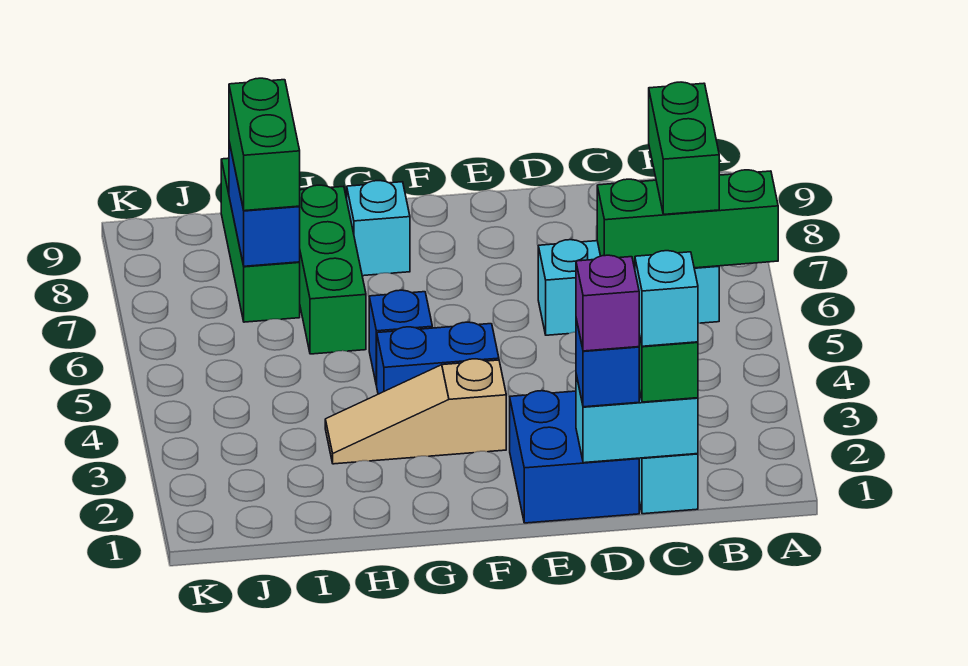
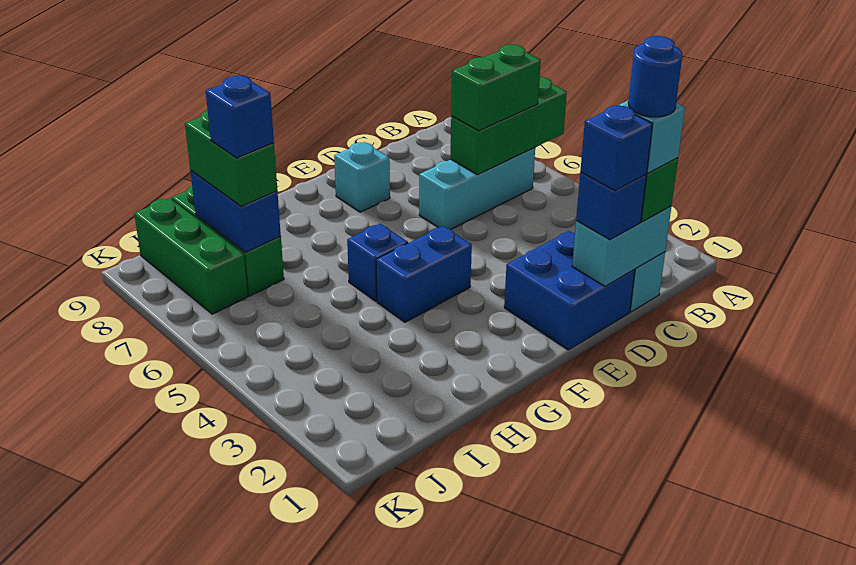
green brick B6:B7 level 3 -> green brick B6:C6 level 3
none -> blue round brick C1 level 5
purple brick D1 level 4 -> blue brick D1 level 4
tan slope F3:H3 level 1 top F -> none
cyan brick G8 level 1 -> cyan brick E8 level 1
green brick H6:H8 level 1 -> green brick J7:J9 level 1
none -> blue brick I7 level 4

